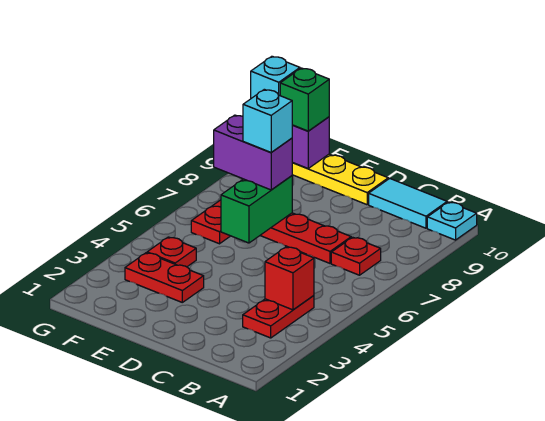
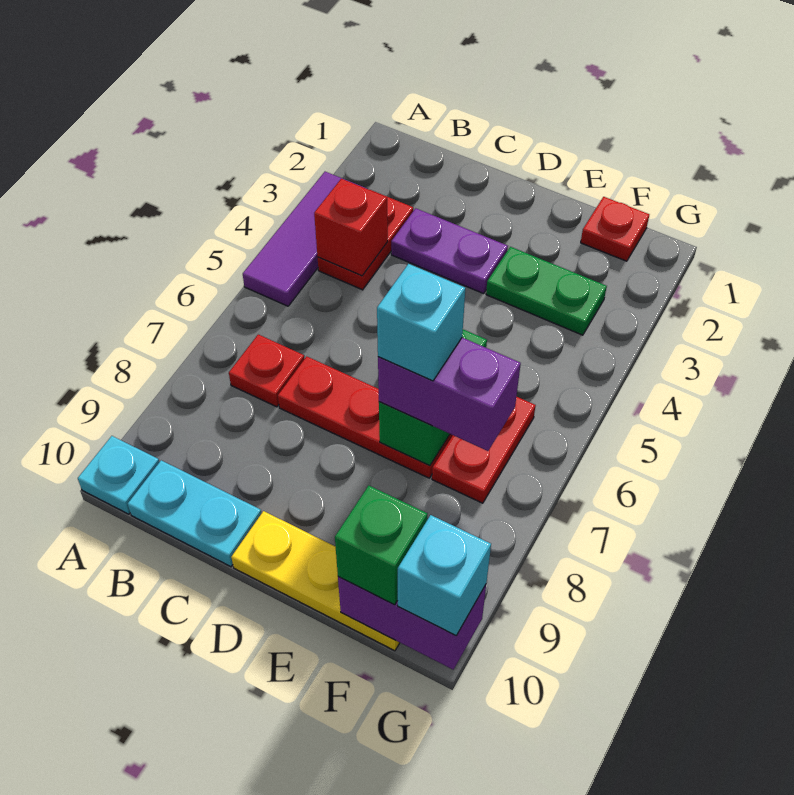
none -> purple tile A3:A5 level 1
cyan tile B10:C10 level 1 -> cyan plate B10:C10 level 1
none -> purple plate C3:D3 level 1
red plate E3:F3 level 1 -> green plate E3:F3 level 1
red plate F4 level 1 -> red plate F1 level 1

